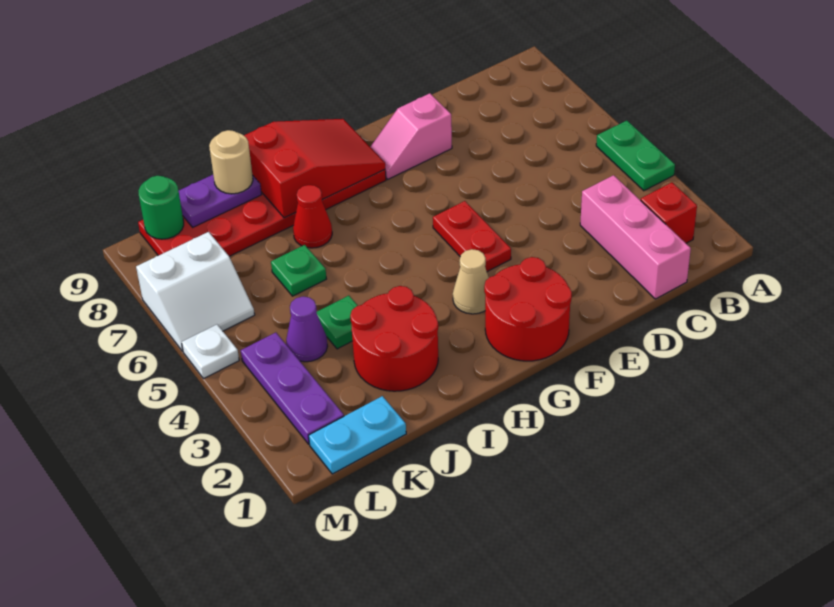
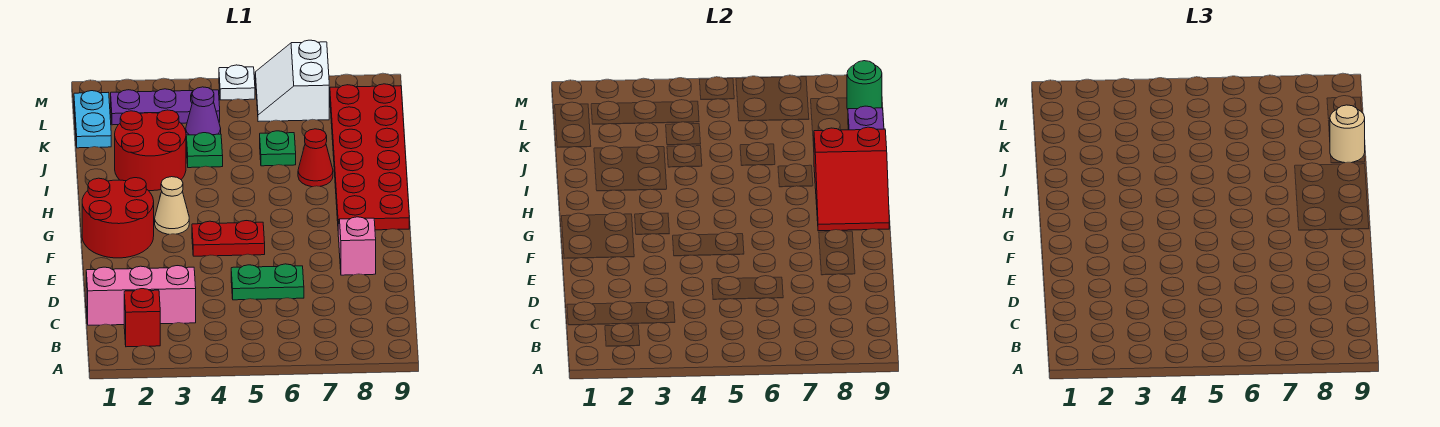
green plate A4:A5 level 1 -> green plate D5:D6 level 1

